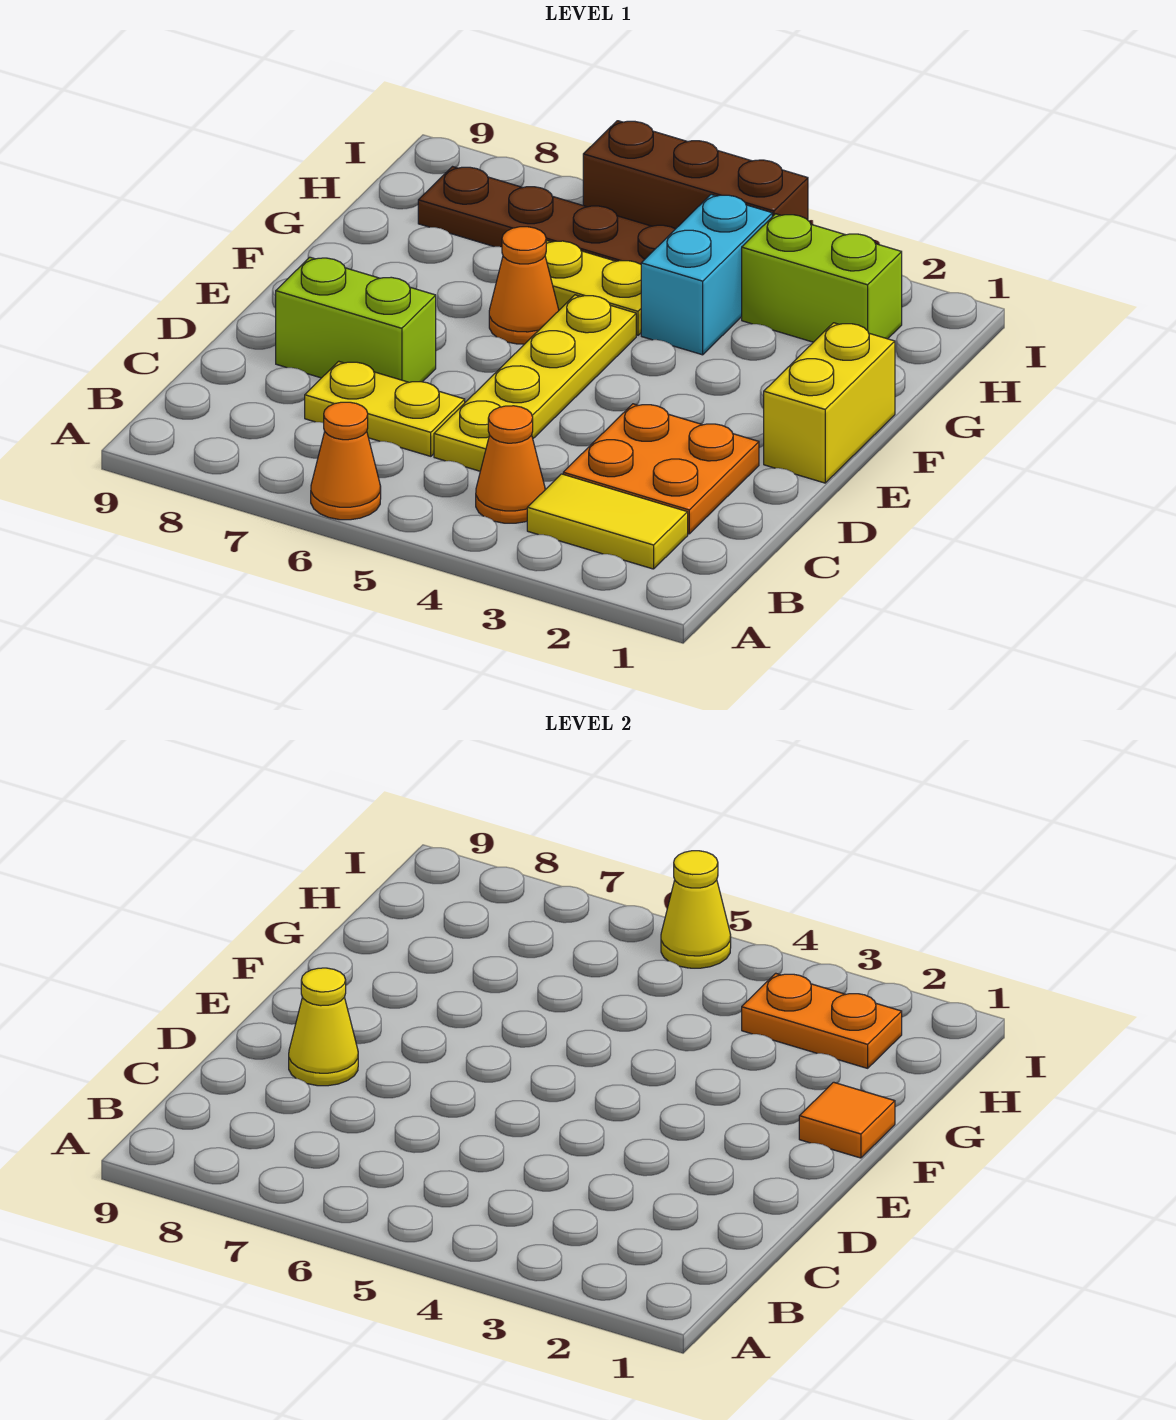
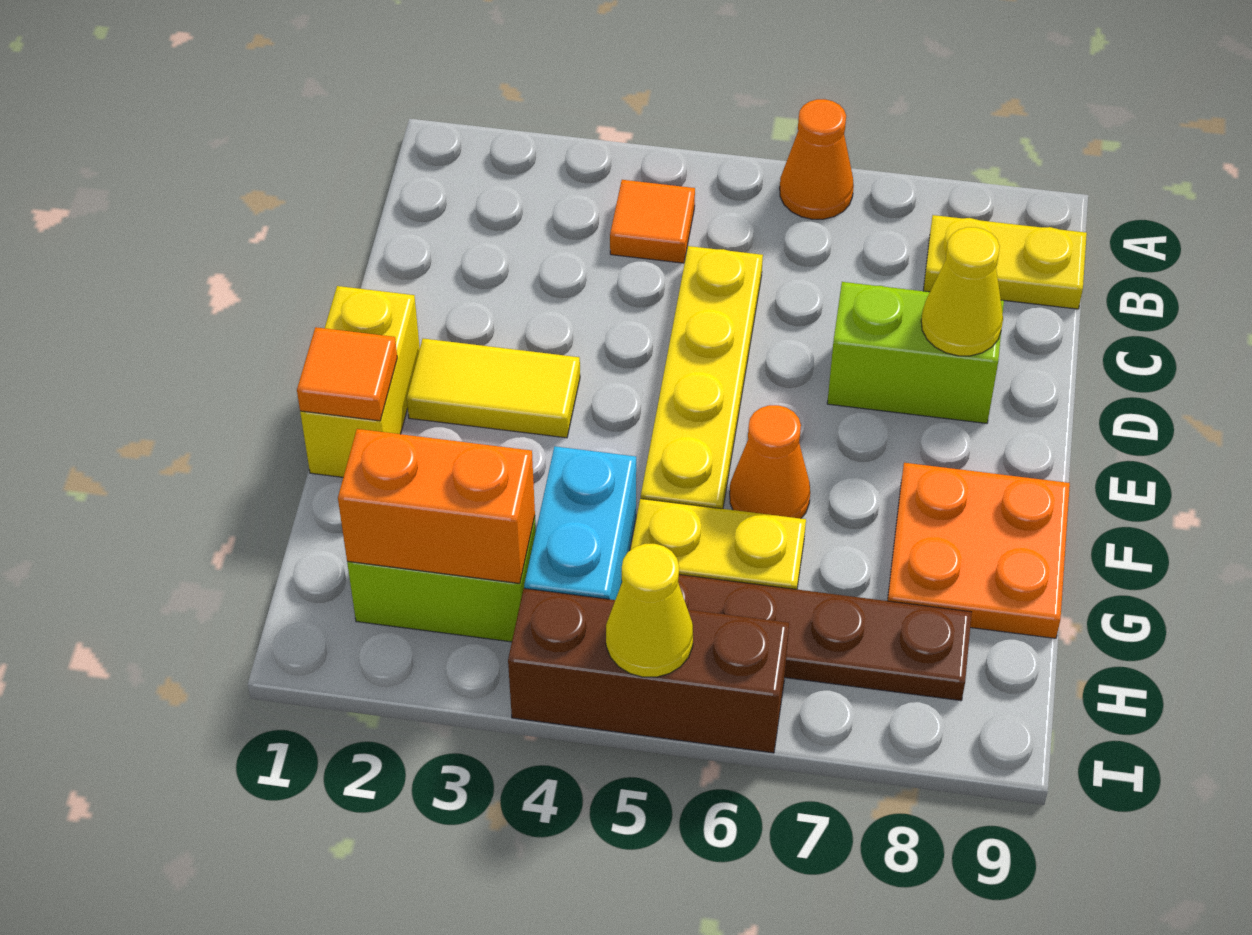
yellow tile B2:B3 level 1 -> yellow tile E2:E3 level 1
orange cone B4 level 1 -> orange tile B4 level 1
orange plate C2:D3 level 1 -> orange plate F8:G9 level 1
yellow plate C6:C7 level 1 -> yellow plate B8:B9 level 1
orange plate H2:H3 level 2 -> orange brick H2:H3 level 2

